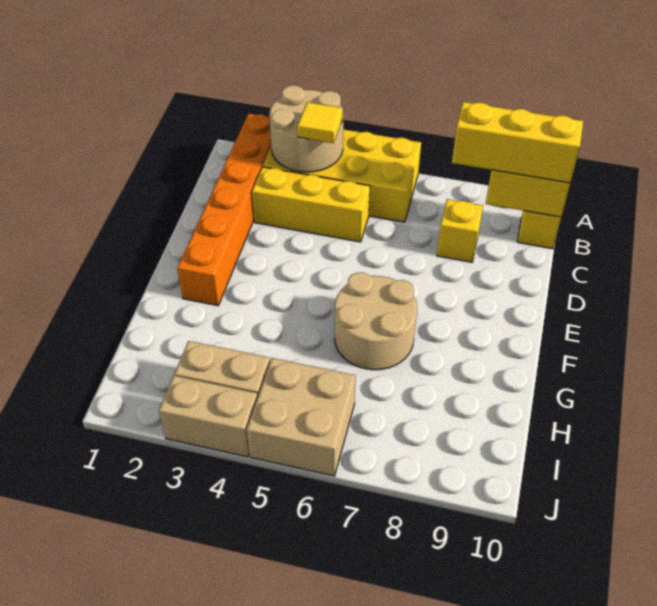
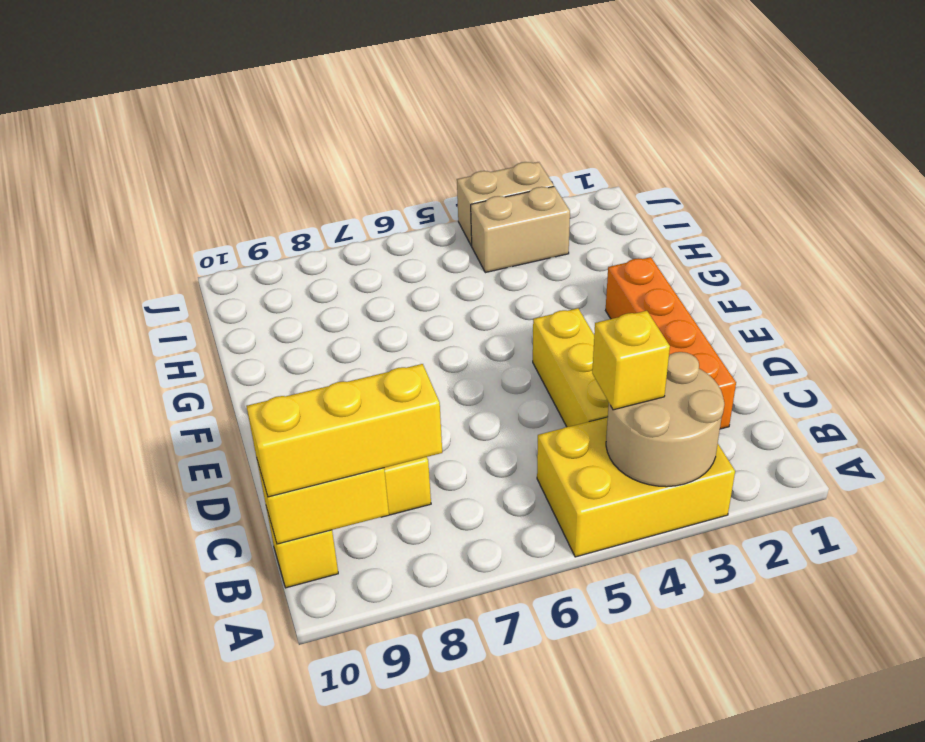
orange brick A2:F2 level 1 -> orange brick C2:F2 level 1
yellow brick A3:B6 level 1 -> yellow brick A3:B5 level 1
yellow tile B4 level 3 -> yellow brick B4 level 3
yellow brick C3:C5 level 1 -> yellow brick C4:E4 level 1
tan round brick F6:G7 level 1 -> none
tan brick I5:J6 level 1 -> none

